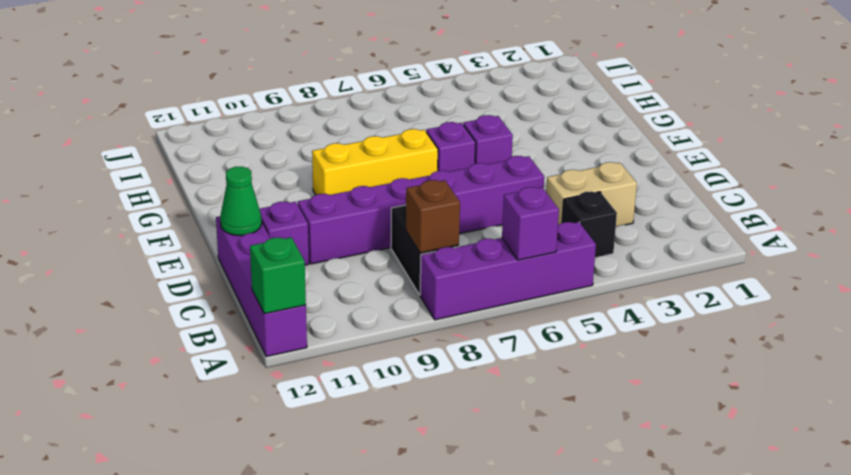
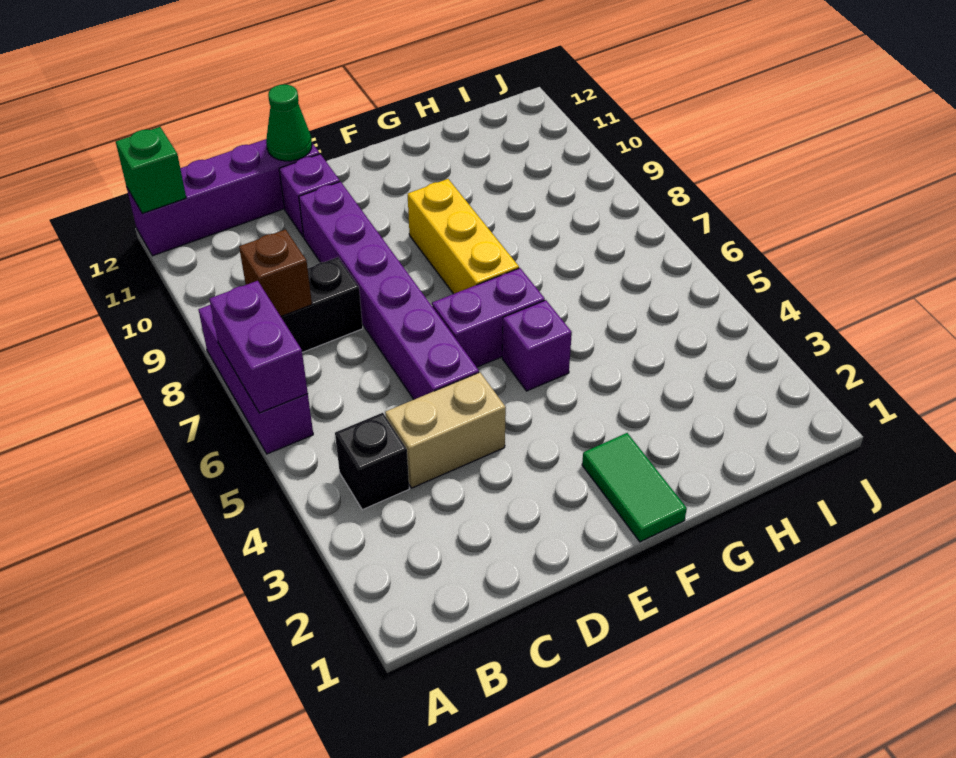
purple brick A5:A8 level 1 -> purple brick A6:A8 level 1
purple brick A6 level 2 -> purple brick A6:A7 level 2
tan brick C3:C4 level 1 -> tan brick C4:D4 level 1
none -> green tile F1:F2 level 1
purple brick F6 level 1 -> purple brick E6:F6 level 1

